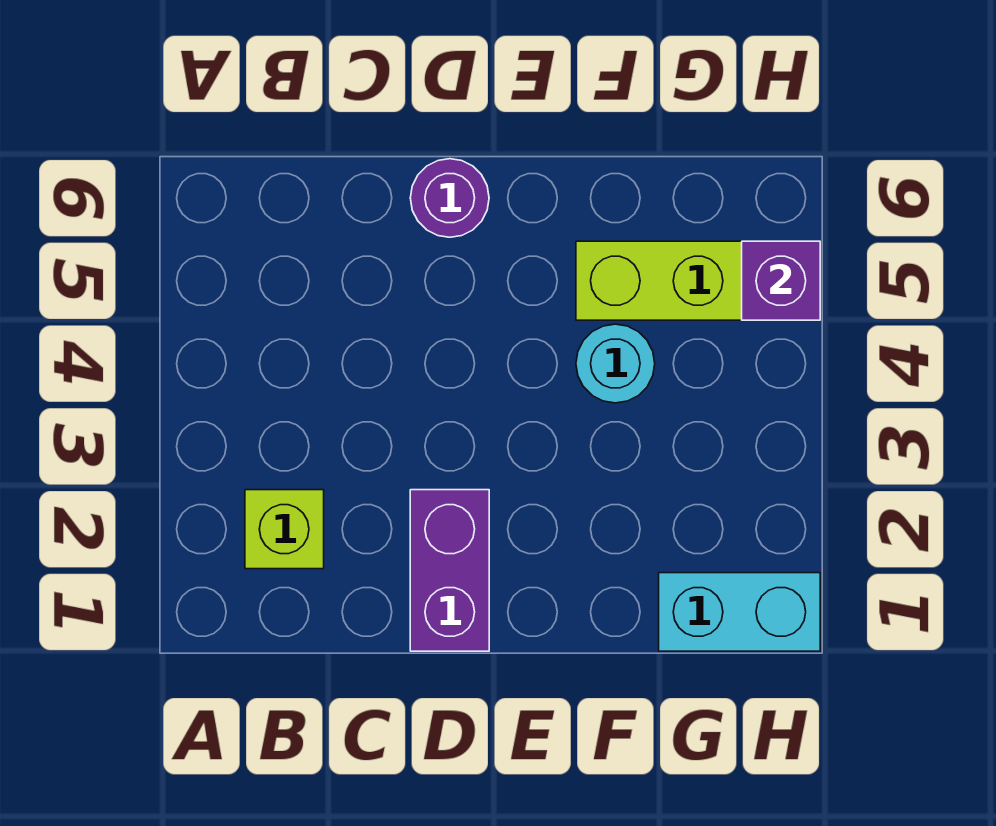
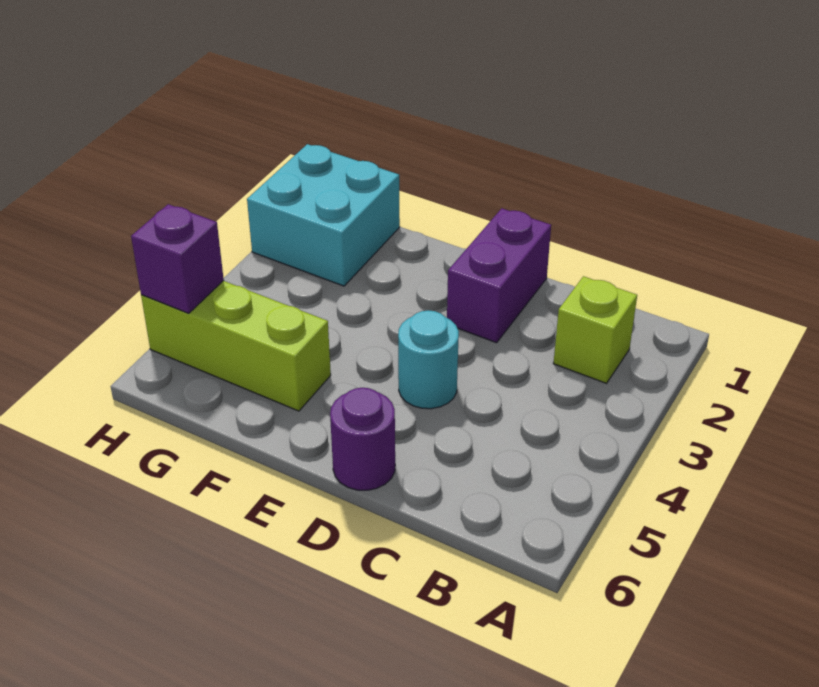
cyan round brick F4 level 1 -> cyan round brick D4 level 1
cyan brick G1:H1 level 1 -> cyan brick G1:H2 level 1

